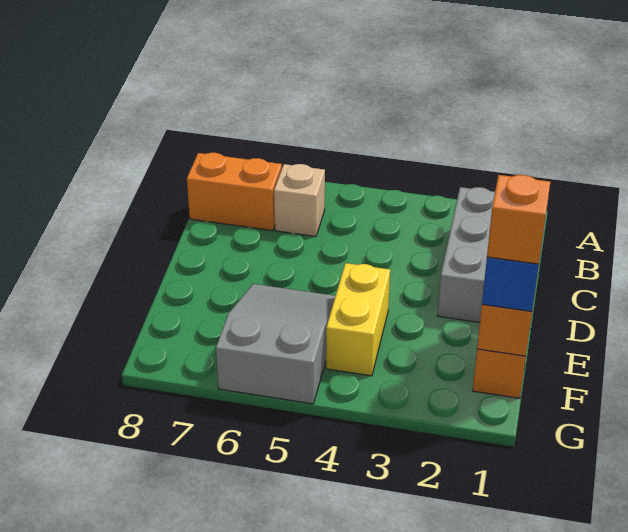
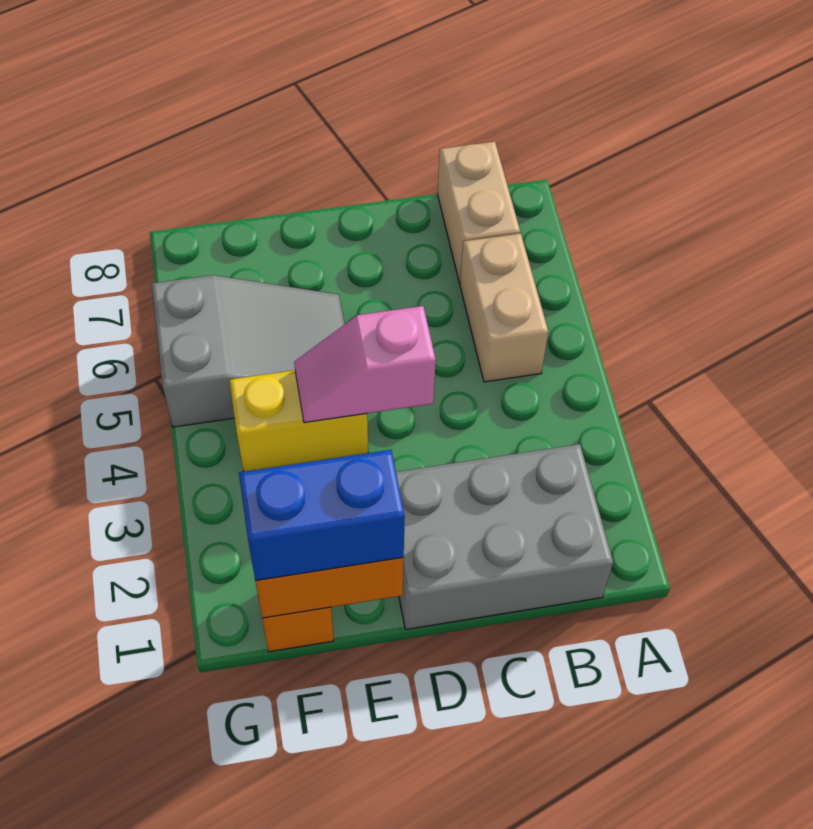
tan brick B6 level 1 -> tan brick B5:B6 level 1
orange brick B7:B8 level 1 -> tan brick B7:B8 level 1
none -> pink slope D4:E4 level 2 top D
orange brick F1 level 4 -> none

